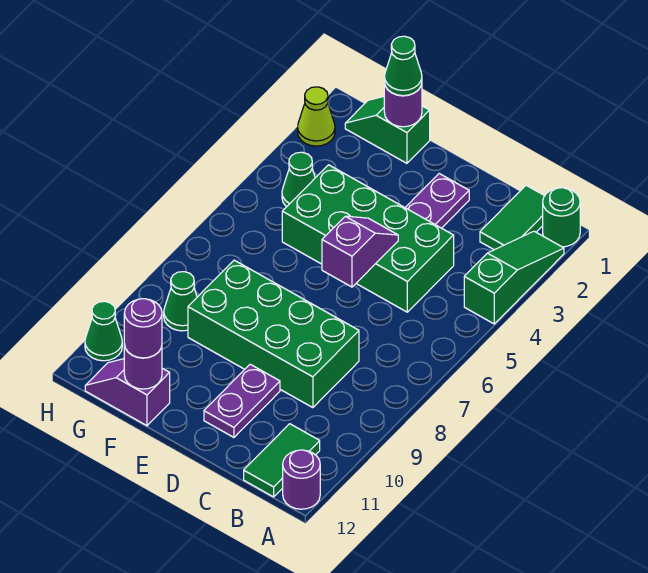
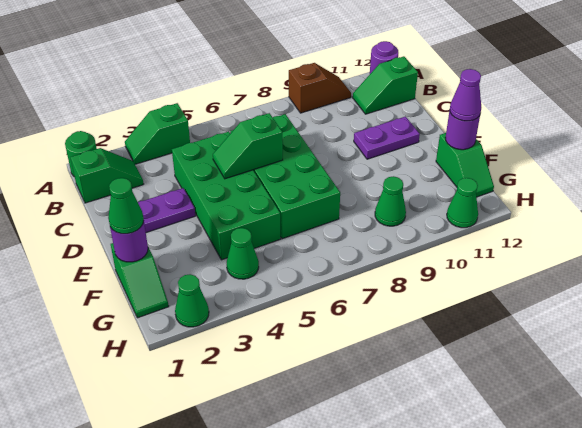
green slope A2:A4 level 1 top 4 -> green slope A3:A4 level 1 top 4
none -> brown slope A9:A10 level 1 top 9
green tile B1:B2 level 1 -> green slope B1:B2 level 1 top 1
green tile B11:B12 level 1 -> green slope B11:B12 level 1 top 12
green brick C8:F9 level 1 -> green brick C6:F7 level 1
purple slope D5:D6 level 2 top 6 -> green slope D5:D6 level 2 top 6
purple slope F12:G12 level 1 top F -> green slope F12:G12 level 1 top F
purple round brick F12 level 3 -> purple cone F12 level 3
lime cone H2 level 1 -> green cone H2 level 1

